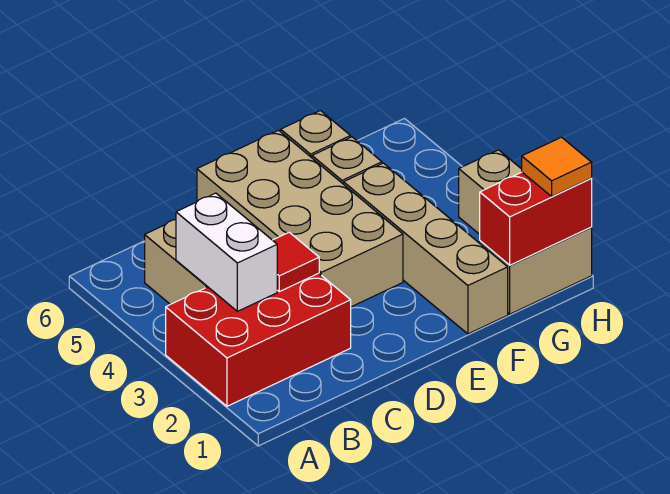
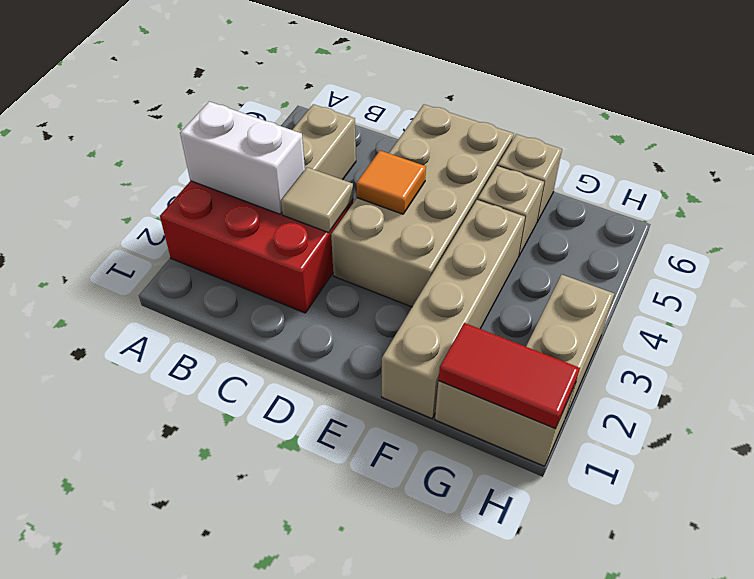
white brick B3:B4 level 2 -> white brick A3:B3 level 2
red tile C3 level 2 -> tan tile C3 level 2
red brick G1:H1 level 2 -> red tile G1:H1 level 2
orange tile H1 level 3 -> orange tile D4 level 2

